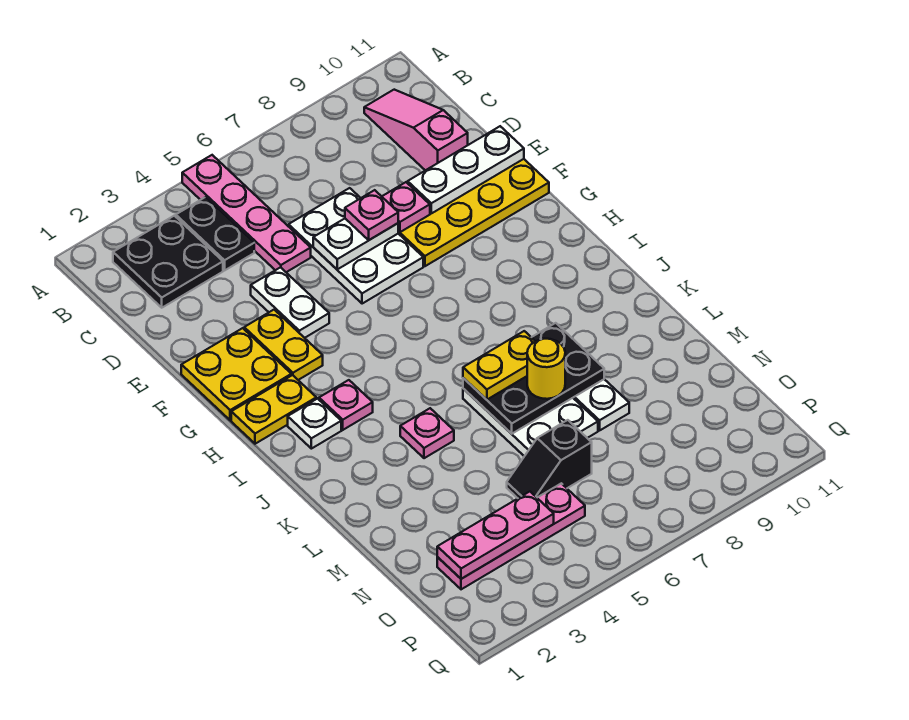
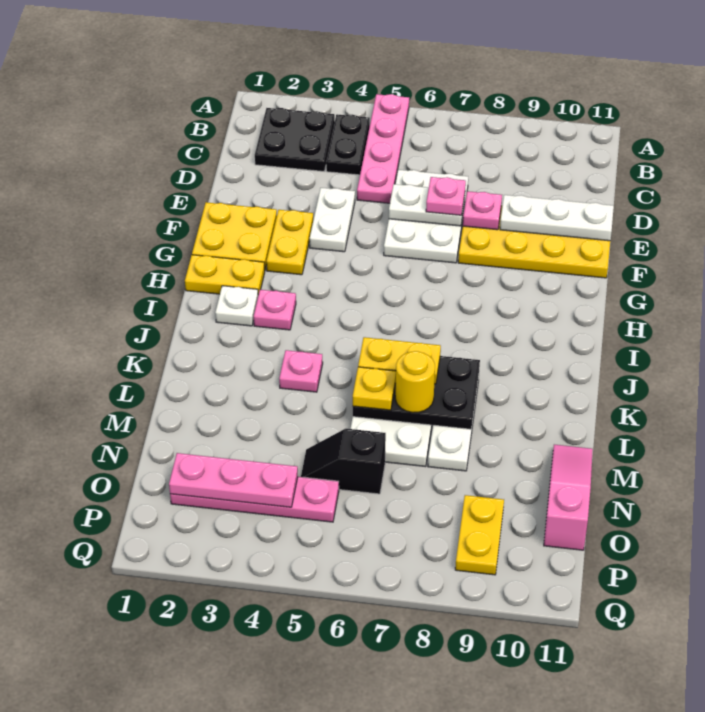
pink slope B10:D10 level 1 top D -> pink slope M11:O11 level 1 top O
none -> yellow plate L6 level 3
none -> yellow plate O9:P9 level 1

